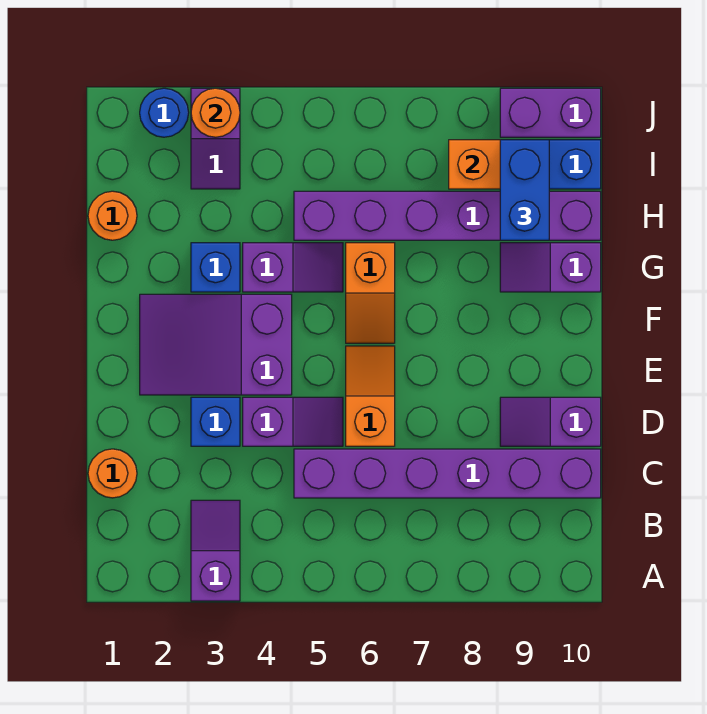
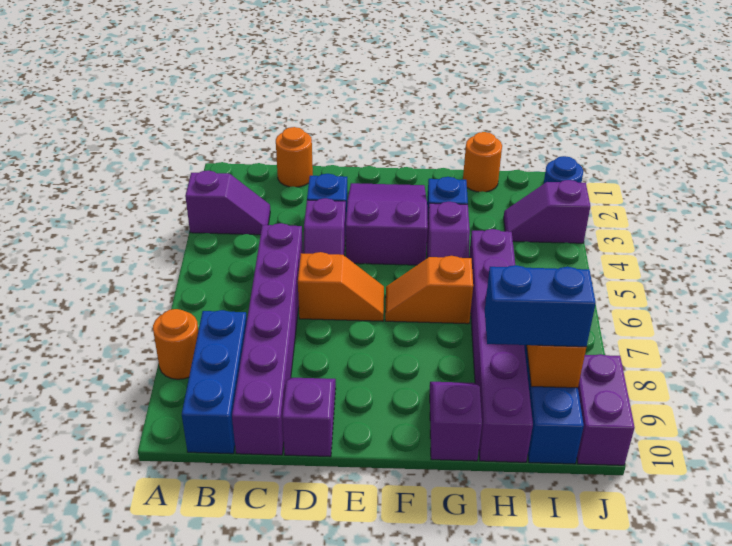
none -> blue brick B8:B10 level 1
orange round brick J3 level 2 -> orange round brick A8 level 1

